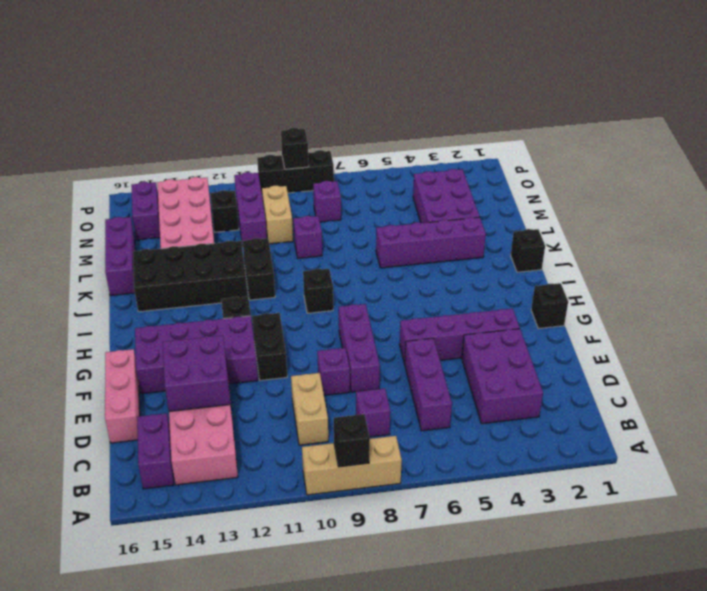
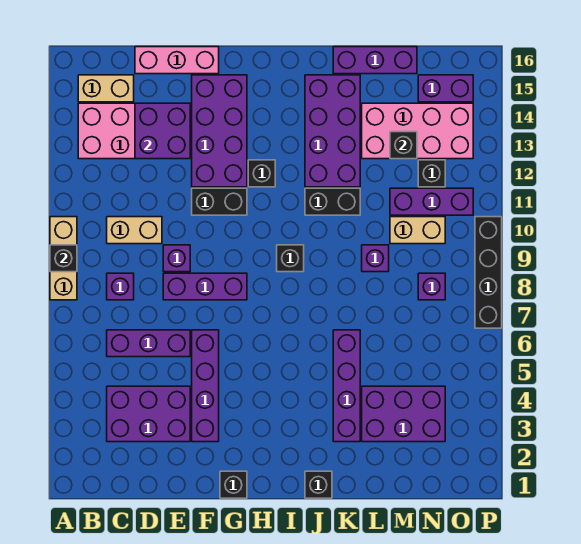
purple brick B15:C15 level 1 -> tan brick B15:C15 level 1
black brick J12:K15 level 1 -> purple brick J12:K15 level 1
black brick P8:P10 level 1 -> black brick P7:P10 level 1
black brick P9 level 2 -> black brick M13 level 2

